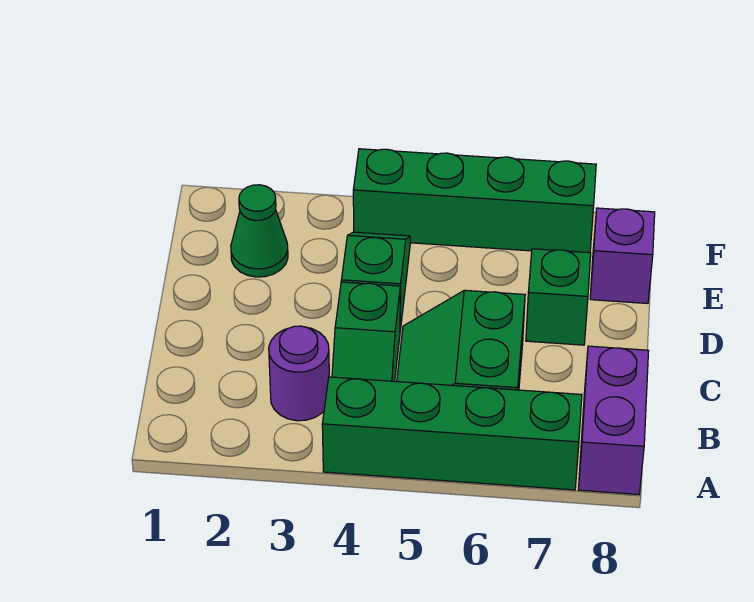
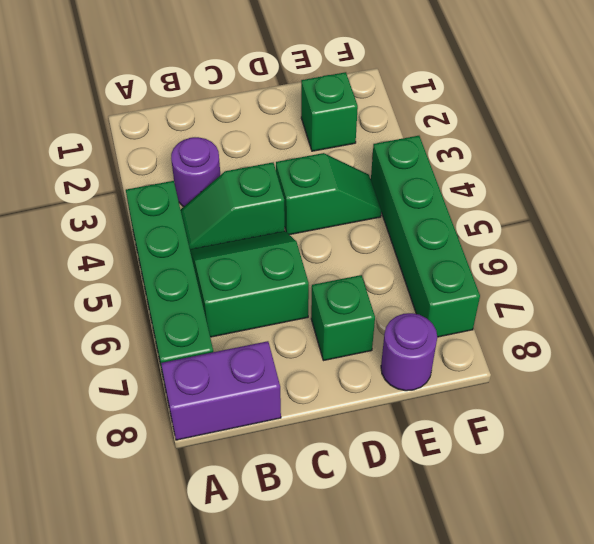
green cone E2 level 1 -> green brick E2 level 1
purple brick E8 level 1 -> purple round brick E8 level 1

